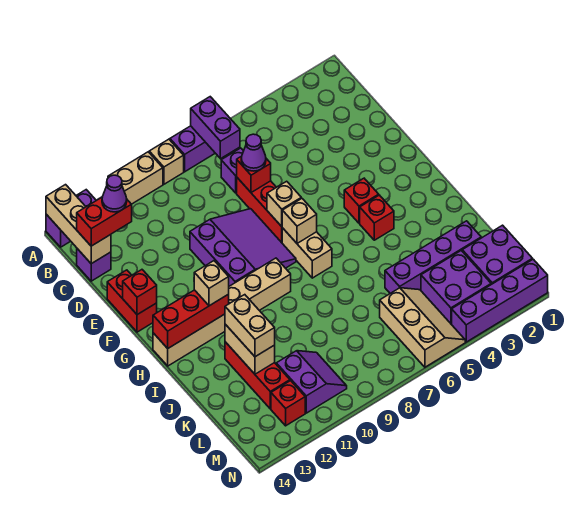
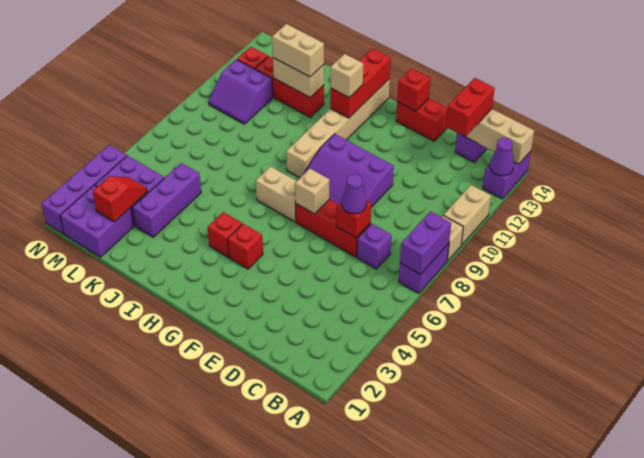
purple brick A7:B7 level 2 -> purple brick A7:A8 level 2
purple cone C13 level 4 -> purple cone A13 level 2
tan brick G7 level 2 -> none
purple brick K2:K5 level 1 -> purple brick K3:K5 level 1
none -> red slope L2:L3 level 2 top 2
tan slope L5:N6 level 1 top 6 -> none

